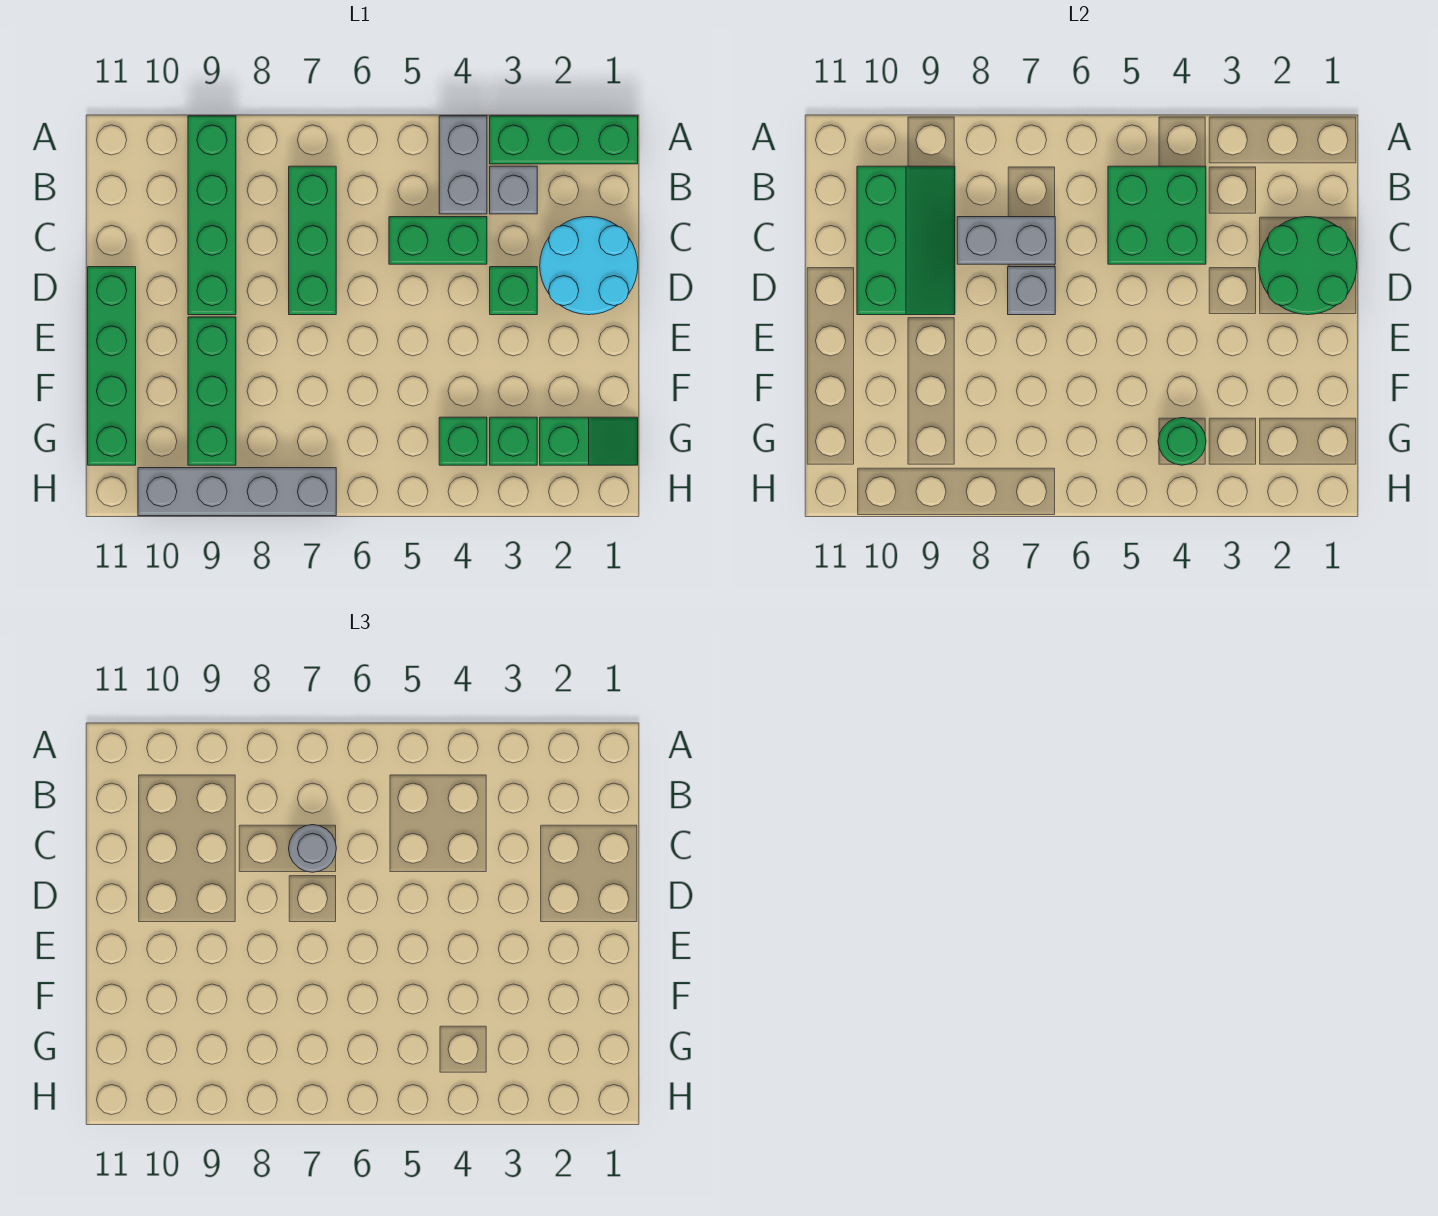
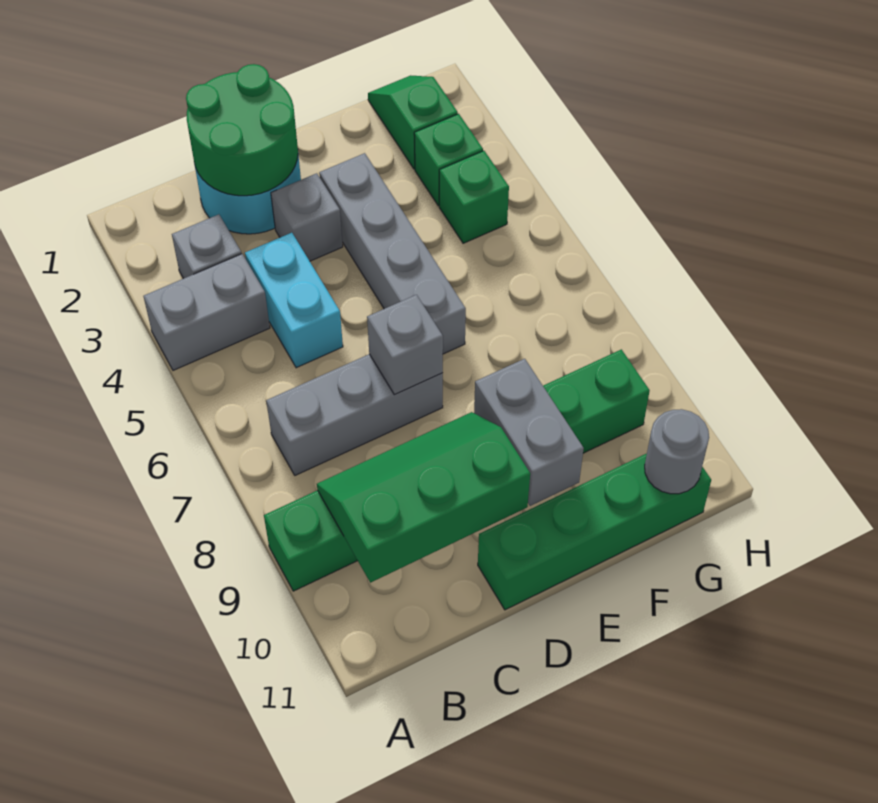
green brick A1:A3 level 1 -> none
green brick B4:C5 level 2 -> none
green brick B7:D7 level 1 -> grey brick B7:D7 level 1
green brick C4:C5 level 1 -> cyan brick C4:C5 level 1
grey brick C7:C8 level 2 -> grey brick E9:E10 level 2
grey round brick C7 level 3 -> grey round brick G11 level 2
green brick D3 level 1 -> grey brick D3 level 1
green round brick G4 level 2 -> none
grey brick H7:H10 level 1 -> grey brick E3:E6 level 1

